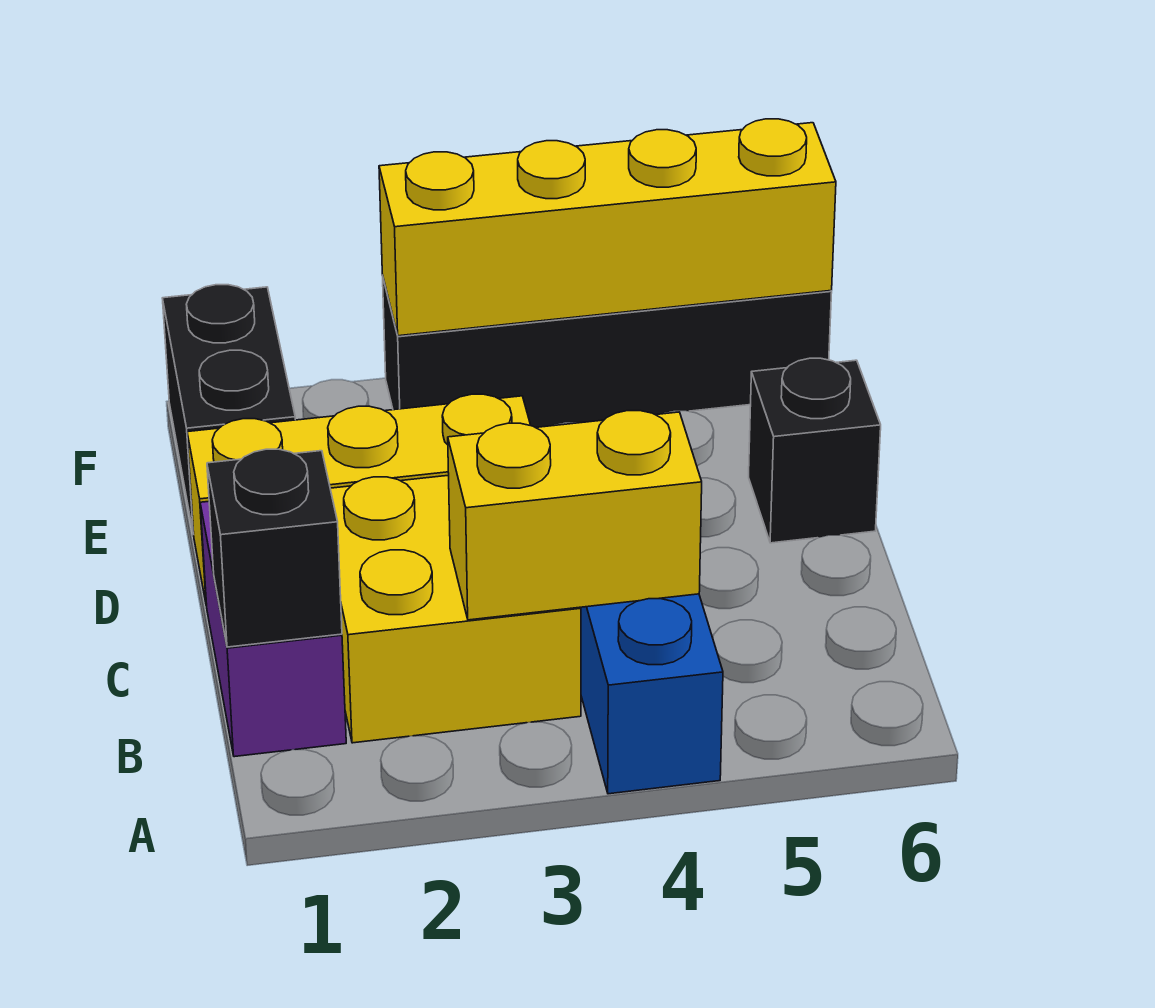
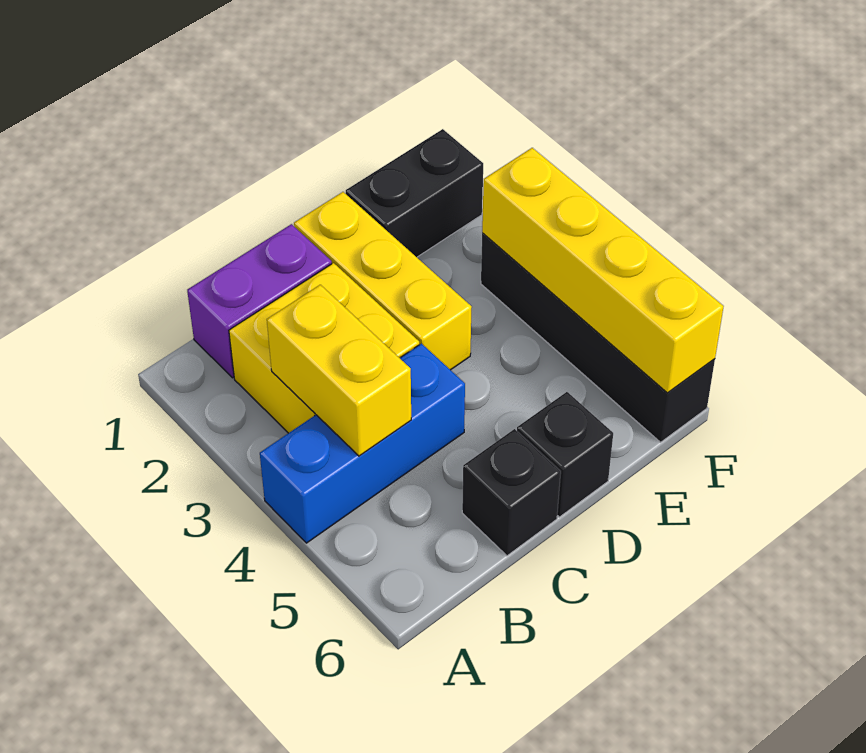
black brick B1 level 2 -> black brick C6 level 1

